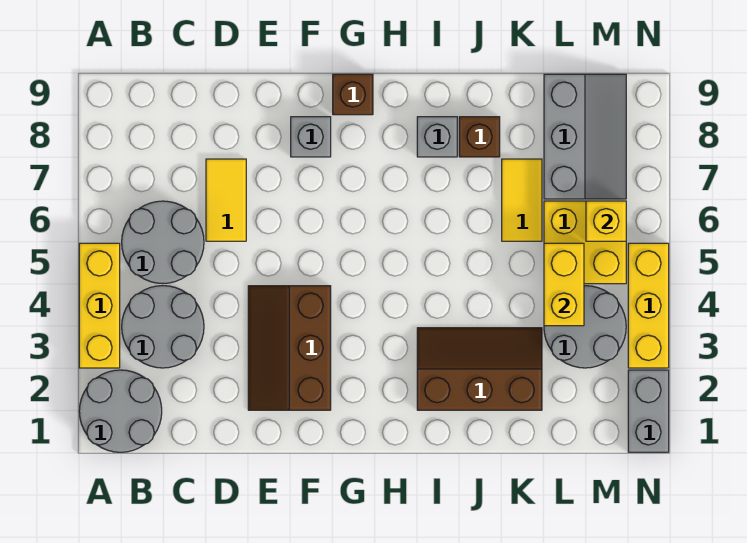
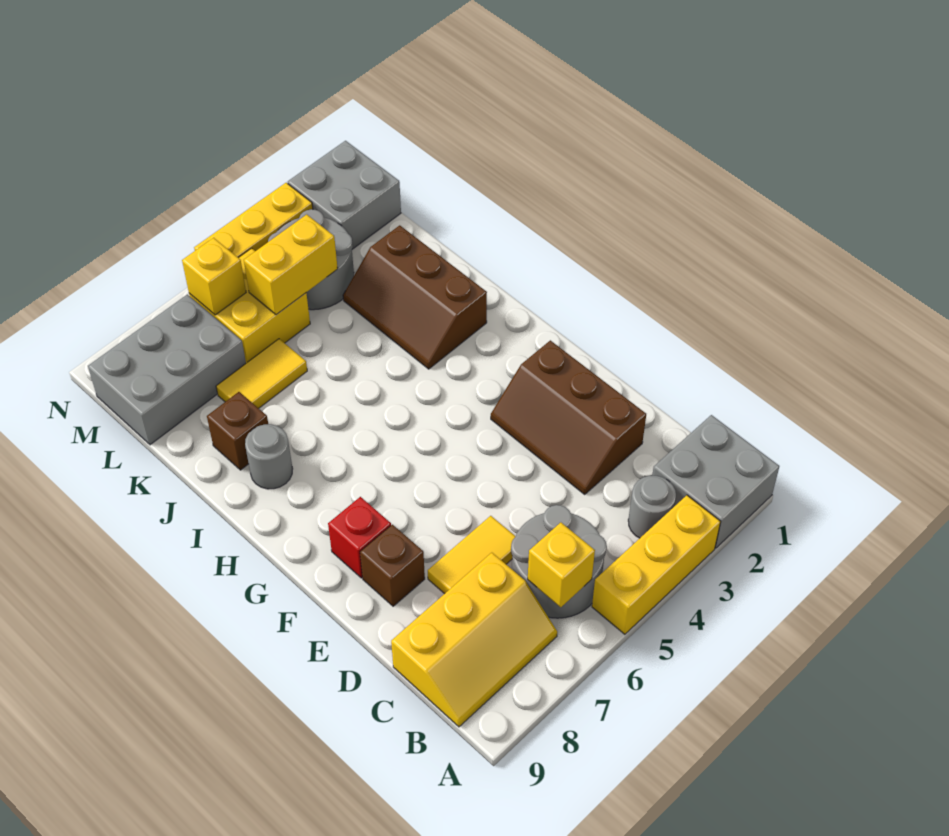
grey round brick A1:B2 level 1 -> grey brick A1:B2 level 1
grey round brick B3:C4 level 1 -> grey round brick B3 level 1
none -> yellow brick B6 level 2
none -> yellow slope B7:C9 level 1 top C
brown slope E2:F4 level 1 top F -> brown slope D2:F3 level 1 top 2
grey brick F8 level 1 -> red brick F8 level 1
brown brick G9 level 1 -> brown brick E8 level 1
grey brick I8 level 1 -> grey round brick I8 level 1
grey slope L7:M9 level 1 top L -> grey brick L7:M9 level 1
grey brick N1:N2 level 1 -> grey brick M1:N2 level 1

